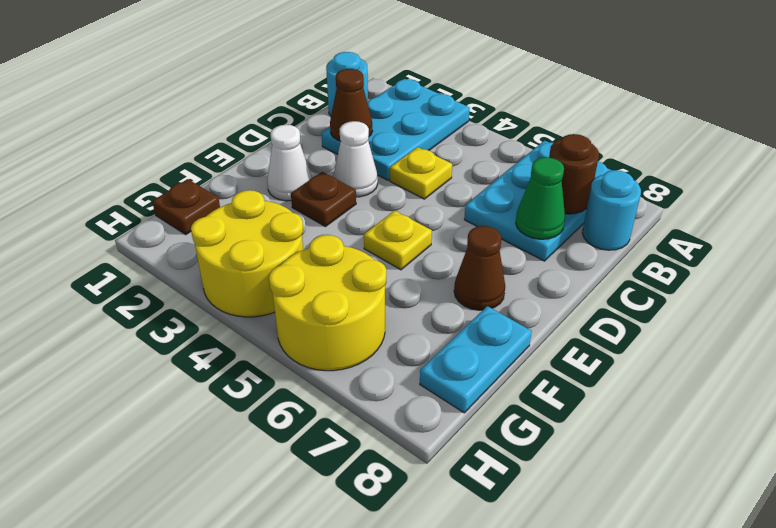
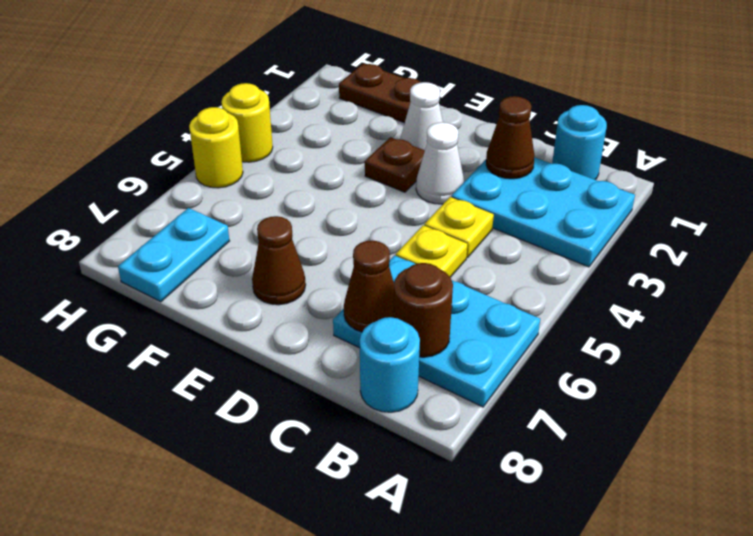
green cone C7 level 2 -> brown cone C7 level 2
yellow plate E5 level 1 -> yellow plate C5 level 1
cyan plate F8:G8 level 1 -> cyan plate G7:G8 level 1
brown plate G1 level 1 -> brown plate F1:G1 level 1
yellow round brick G3:H4 level 1 -> yellow round brick H4 level 1
yellow round brick G5:H6 level 1 -> yellow round brick H5 level 1

